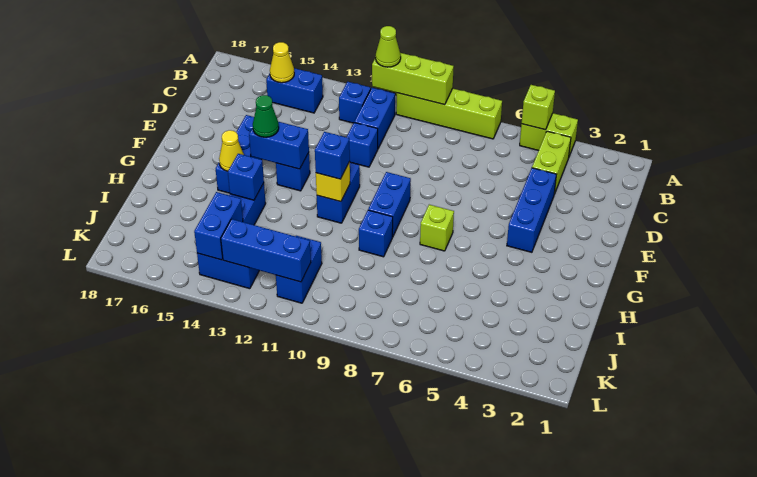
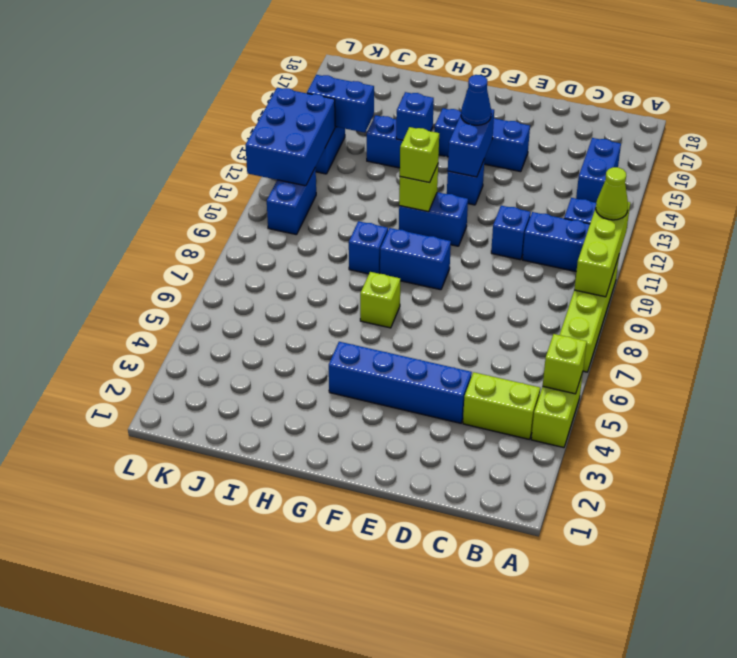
yellow cone B15 level 2 -> none
blue brick D4:F4 level 1 -> blue brick D4:G4 level 1
green cone F14 level 3 -> blue cone F14 level 3
yellow brick G11 level 2 -> lime brick G11 level 2
blue brick G11 level 3 -> lime brick G11 level 3
yellow cone G15 level 2 -> none
blue brick J11:K11 level 1 -> blue brick K10:K11 level 1
blue brick K11:K13 level 2 -> blue brick K11:L13 level 2

